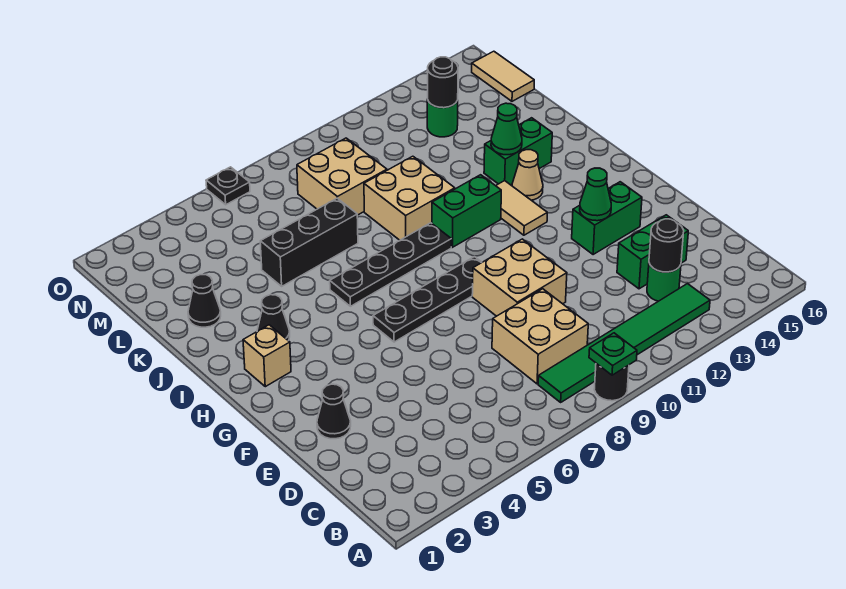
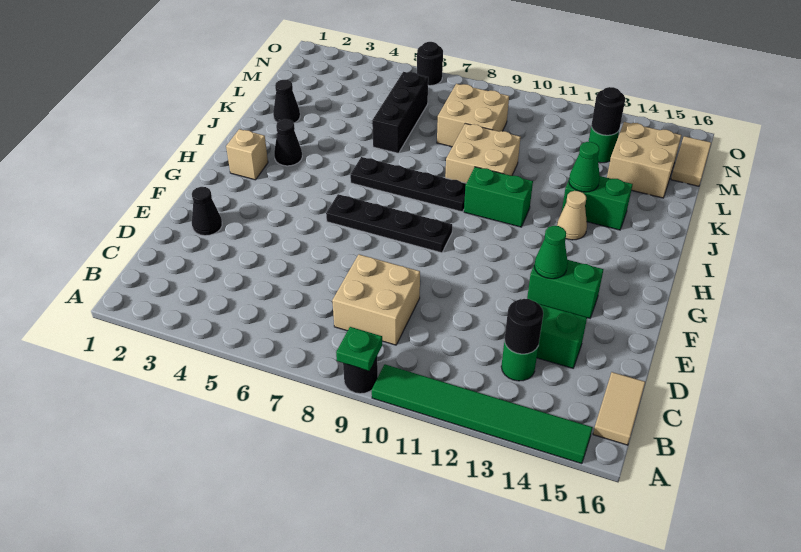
green tile B8:B13 level 1 -> green tile A10:A15 level 1
tan brick E9:F10 level 1 -> tan brick L14:M15 level 1
tan tile H12:I12 level 1 -> tan tile B16:C16 level 1
black brick K5:K7 level 1 -> black brick K6:M6 level 1
black plate O6 level 1 -> black round brick O6 level 1

